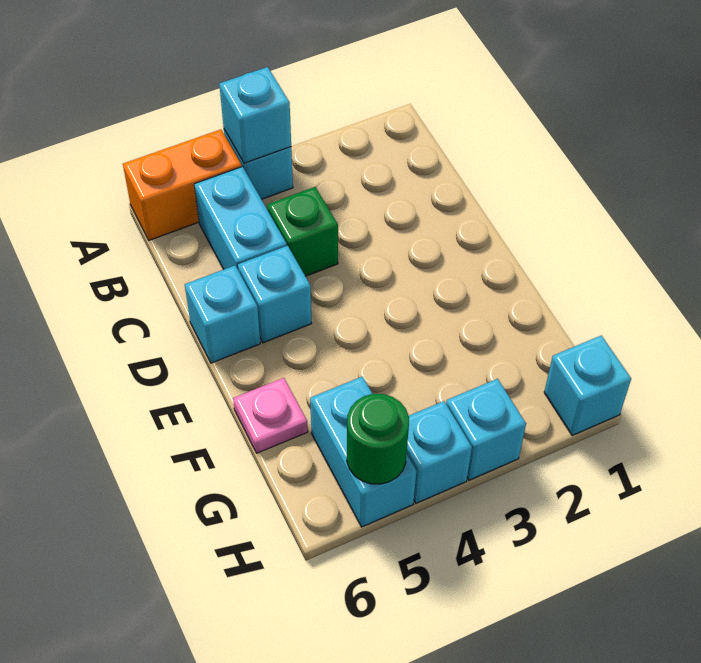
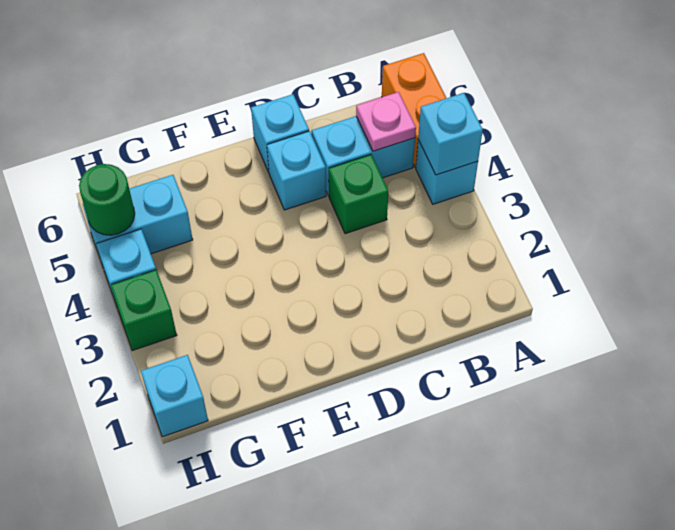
pink plate F6 level 1 -> pink plate B5 level 2
cyan brick H3 level 1 -> green brick H3 level 1

